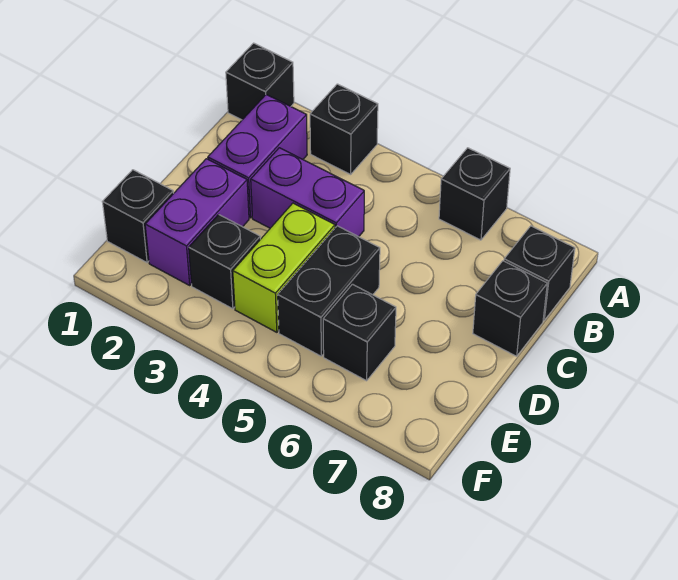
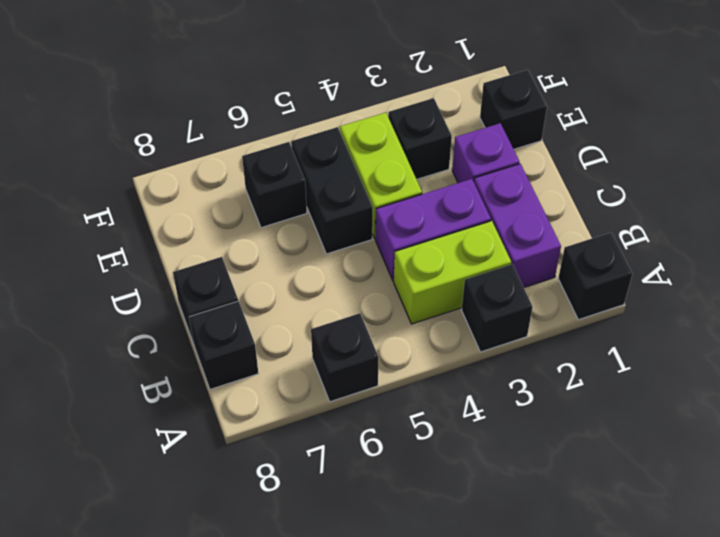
none -> lime brick B3:B4 level 1
purple brick D2:E2 level 1 -> purple brick D2 level 1

